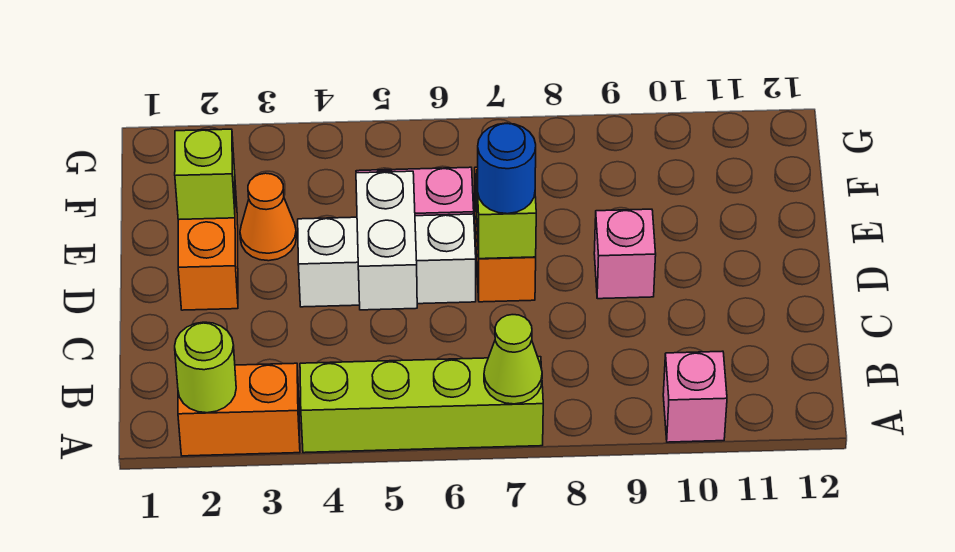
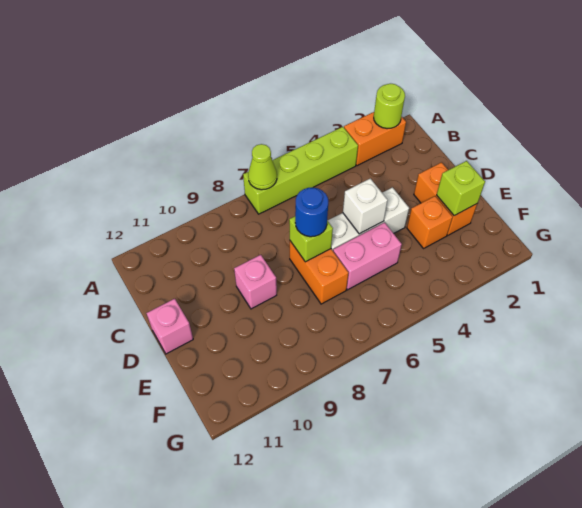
pink brick A10 level 1 -> pink brick D12 level 1
white brick C5:D5 level 2 -> white brick D5 level 2
orange cone E3 level 1 -> orange brick E3 level 1

